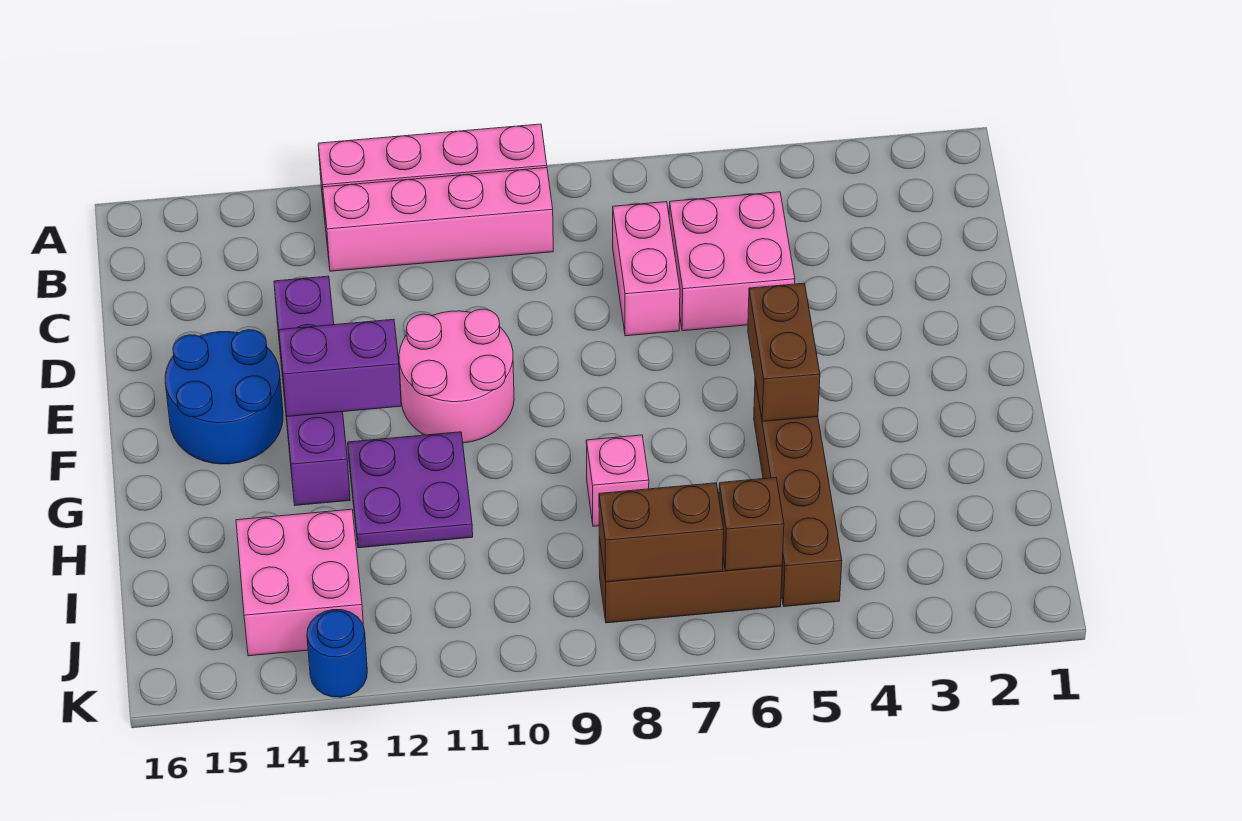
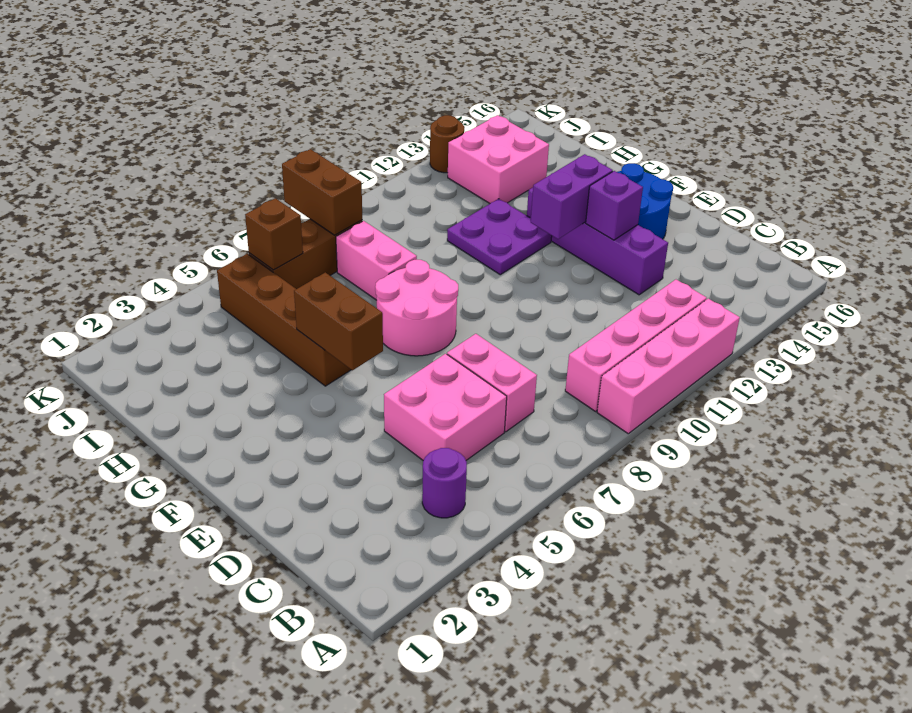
none -> purple round brick B4 level 1
pink round brick E10:F11 level 1 -> pink round brick F7:G8 level 1
none -> purple brick E13 level 2
pink brick H8 level 1 -> pink brick H8:I8 level 1
brown brick J7:J8 level 2 -> brown brick J8:K8 level 2
blue round brick K13 level 1 -> brown round brick K13 level 1

